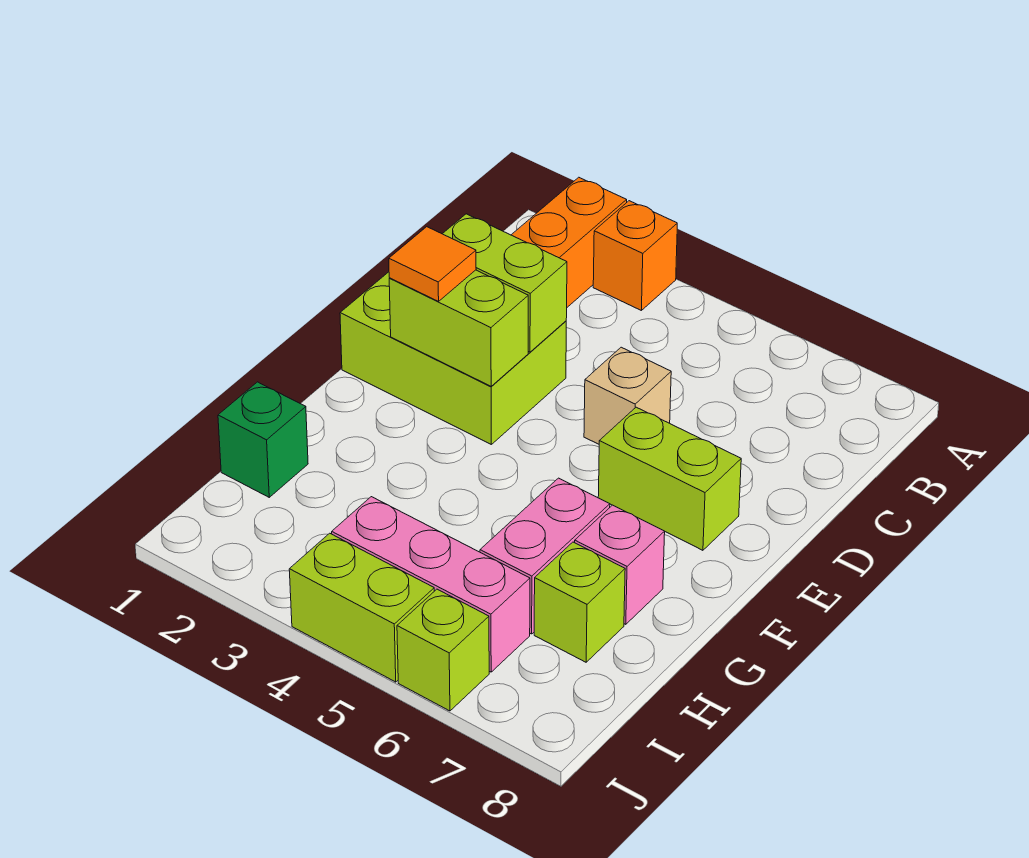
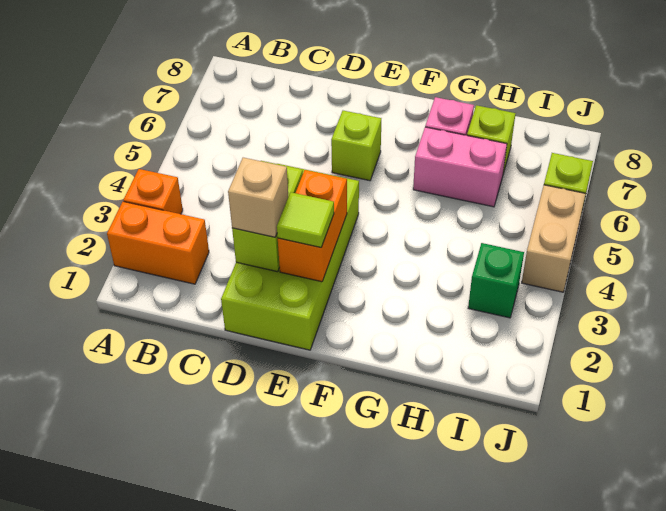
lime brick D1:E3 level 1 -> lime brick D1:E4 level 1
tan brick D5 level 1 -> tan brick D2 level 3
lime brick E2:E3 level 2 -> orange brick E2:E3 level 2
orange tile E2 level 3 -> lime tile E2 level 3
lime brick E6:E7 level 1 -> lime brick E6 level 1
green brick H1 level 1 -> green brick I3 level 1
pink brick I4:I6 level 1 -> none
lime brick J4:J5 level 1 -> tan brick J4:J5 level 1

